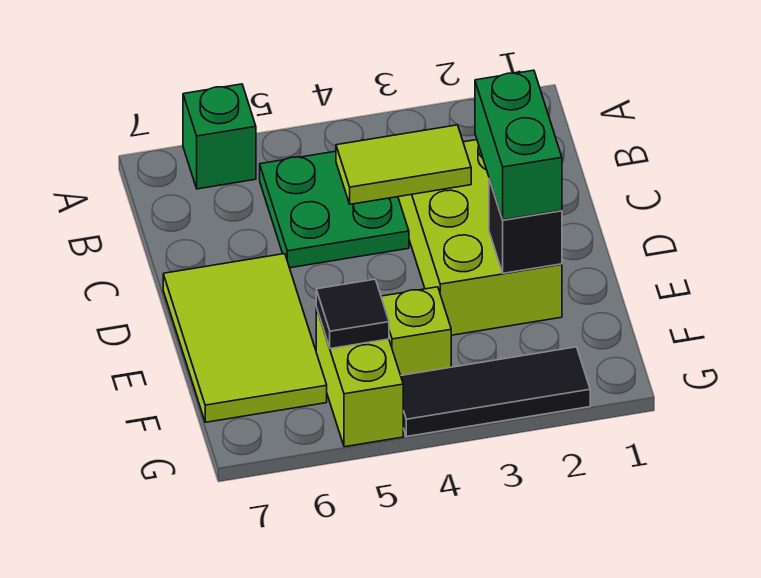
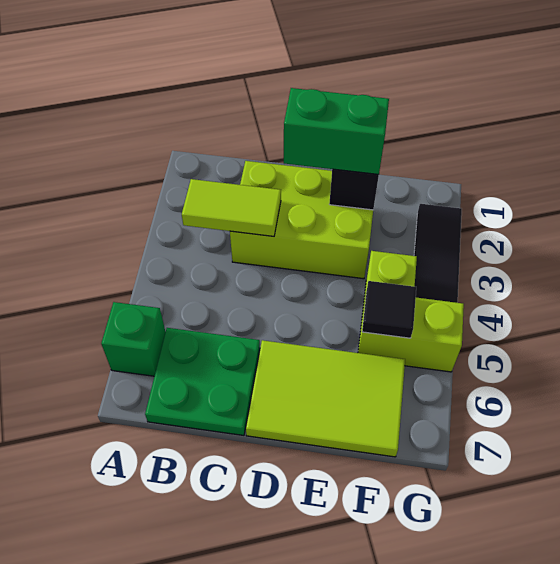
green plate B4:C5 level 1 -> green plate B6:C7 level 1
lime tile C3:C4 level 2 -> lime tile B3:C3 level 2

